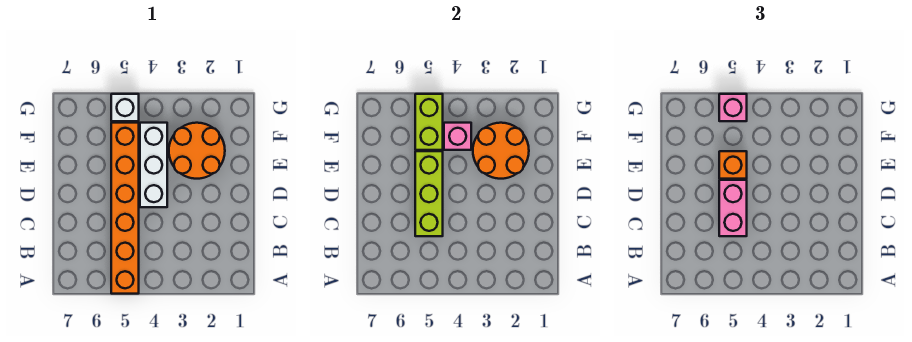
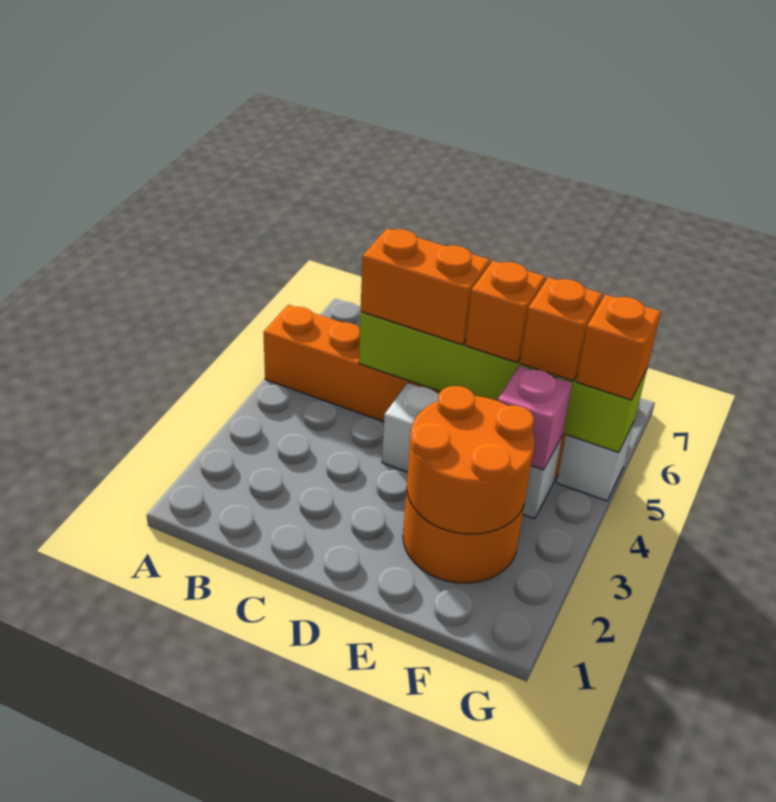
pink brick C5:D5 level 3 -> orange brick C5:D5 level 3
none -> orange brick F5 level 3
pink brick G5 level 3 -> orange brick G5 level 3

